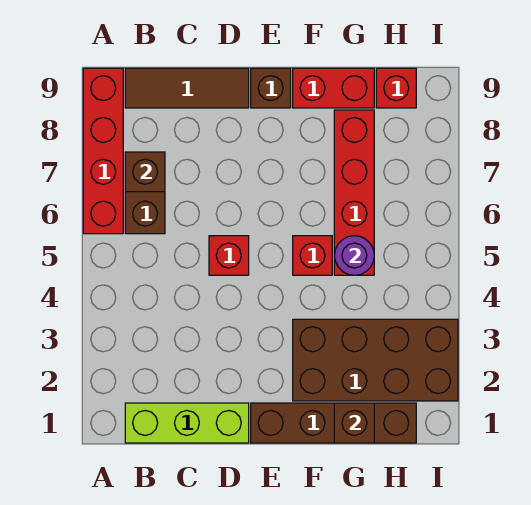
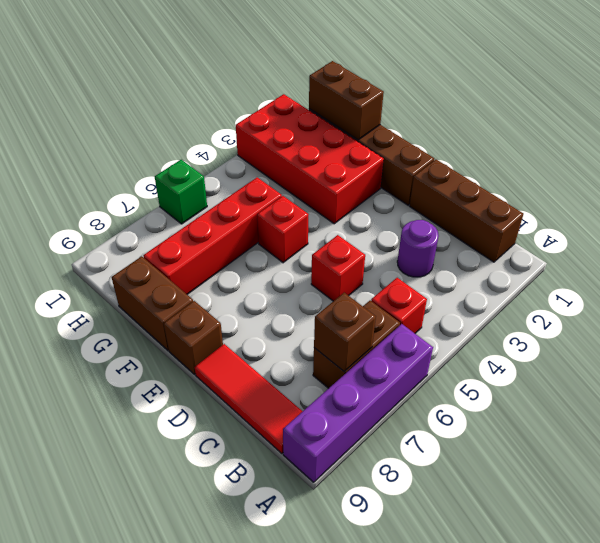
red brick A6:A9 level 1 -> purple brick A6:A9 level 1
lime brick B1:D1 level 1 -> brown brick B1:D1 level 1
brown tile B9:D9 level 1 -> red tile B9:D9 level 1
brown brick F2:I3 level 1 -> red brick F2:I3 level 1
red brick F9:G9 level 1 -> brown brick F9:G9 level 1
brown brick G1 level 2 -> brown brick G1:H1 level 2
purple round brick G5 level 2 -> purple round brick C3 level 1
red brick H9 level 1 -> red brick B5 level 1
none -> green brick I6 level 1

